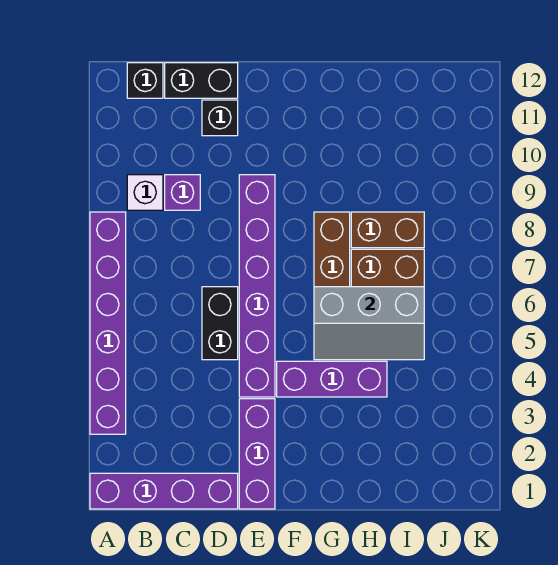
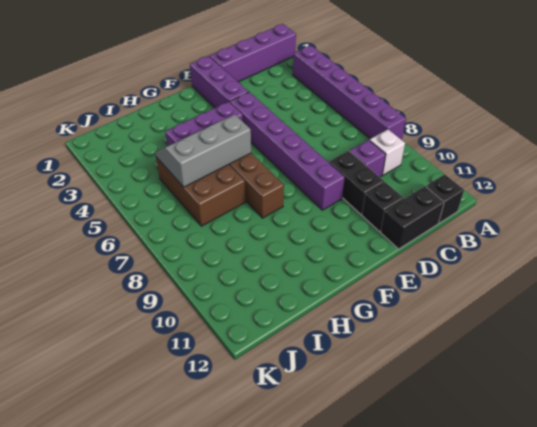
black brick D5:D6 level 1 -> black brick D9:D10 level 1
brown brick H8:I8 level 1 -> none

